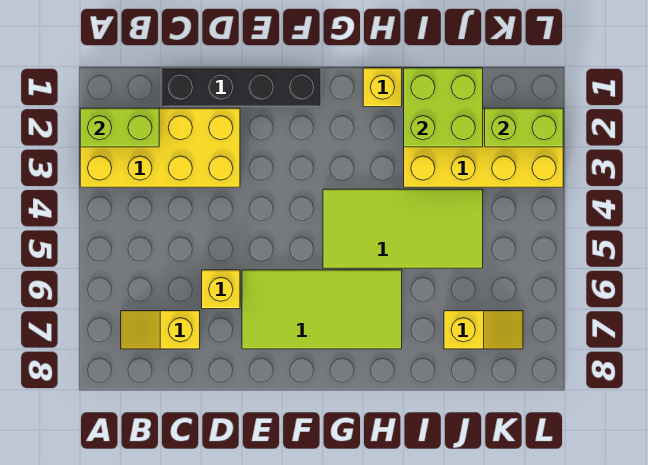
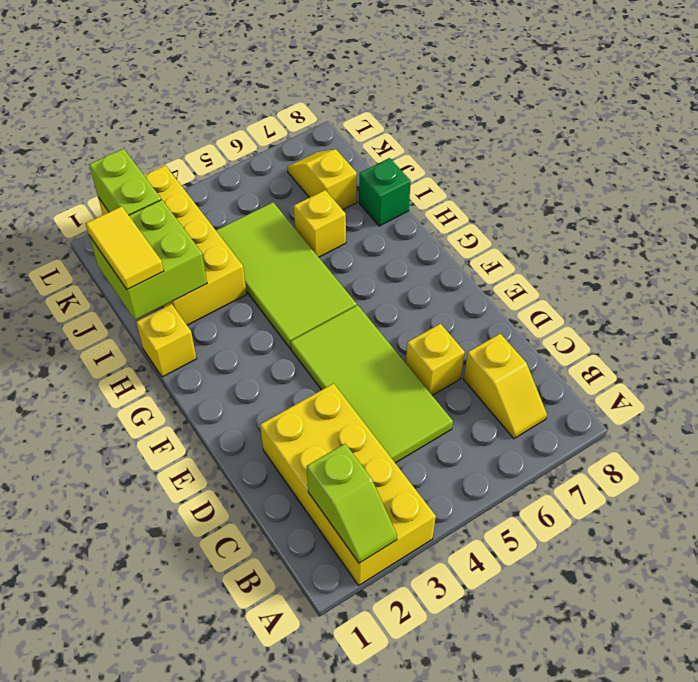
lime brick A2:B2 level 2 -> lime slope A2:B2 level 2 top B
black brick C1:F1 level 1 -> none
lime tile E6:H7 level 1 -> lime tile C4:F5 level 1
none -> yellow tile I1:J1 level 3
none -> yellow brick I6 level 1
none -> green brick I8 level 1

